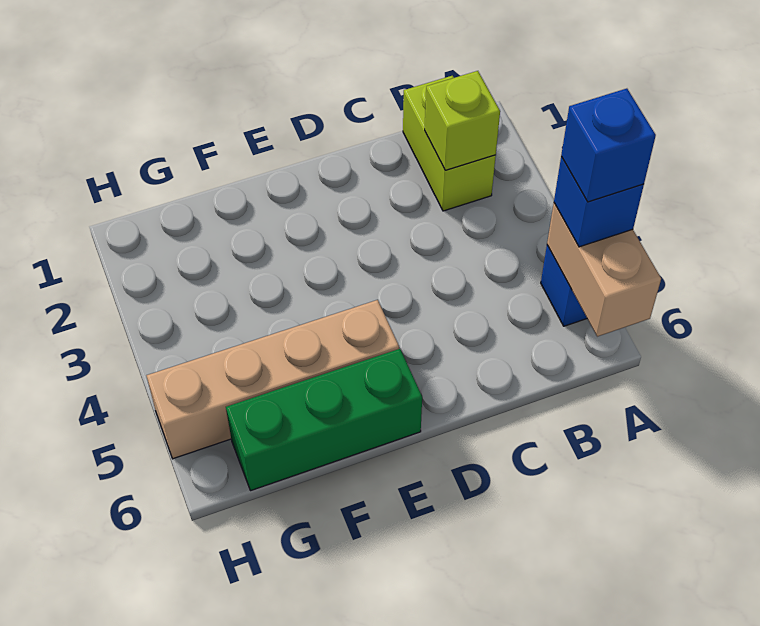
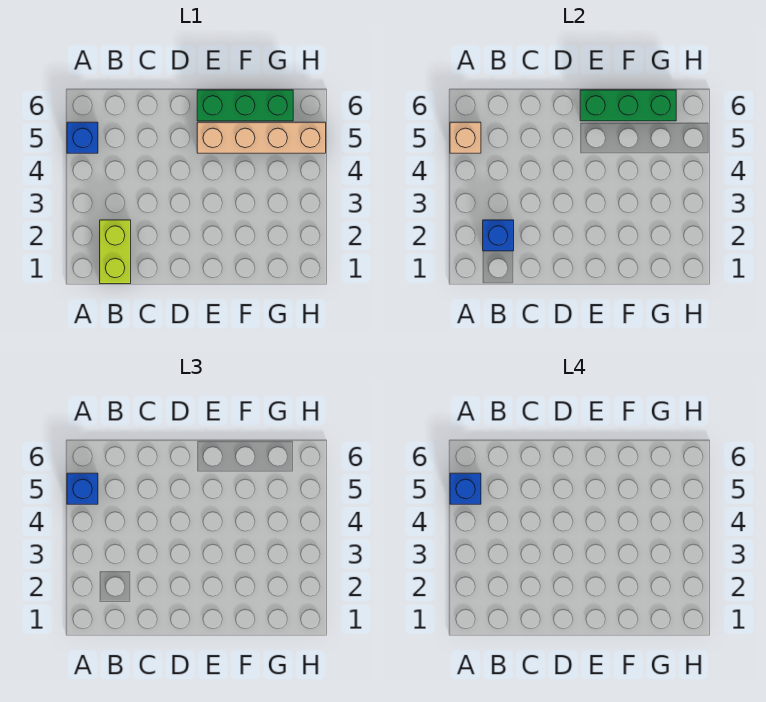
tan brick A5:A6 level 2 -> tan brick A5 level 2
lime brick B2 level 2 -> blue brick B2 level 2
none -> green brick E6:G6 level 2

